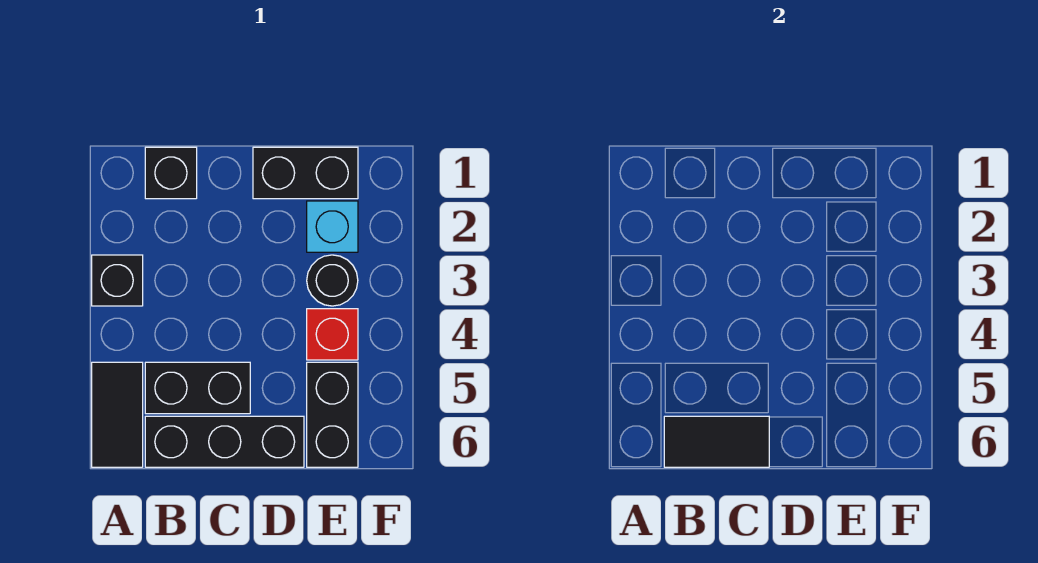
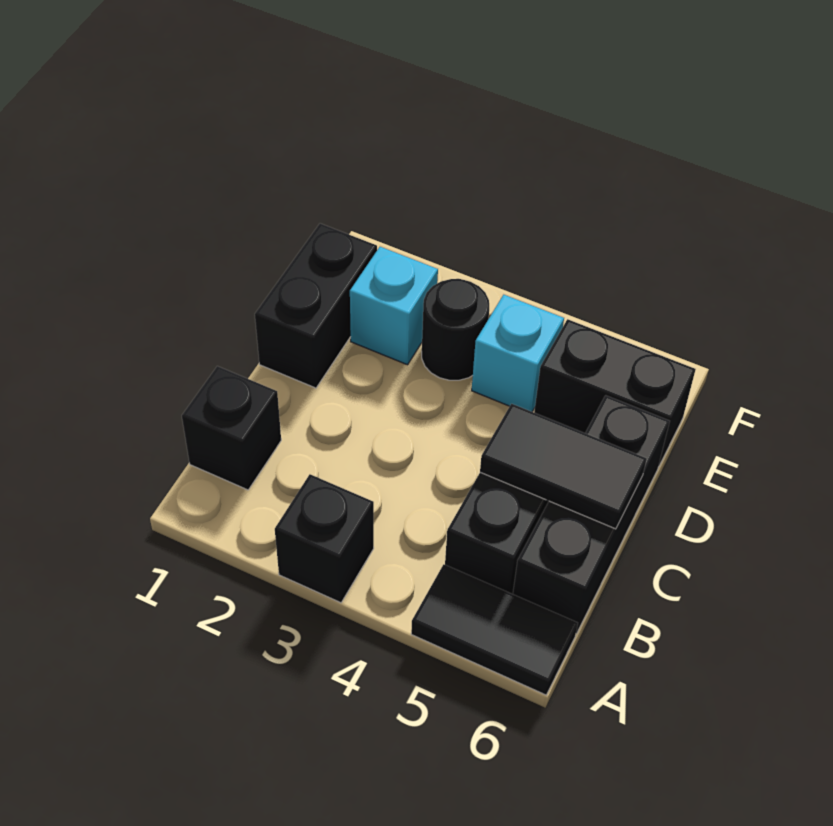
black tile B6:C6 level 2 -> black tile C5:C6 level 2
red brick E4 level 1 -> cyan brick E4 level 1

